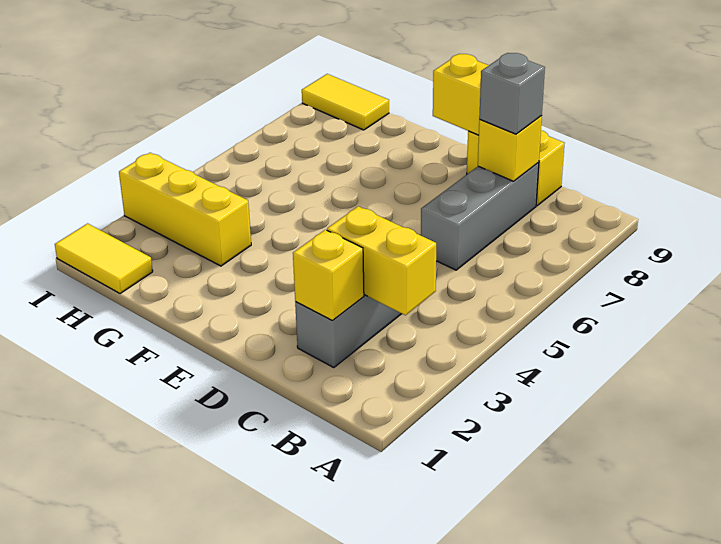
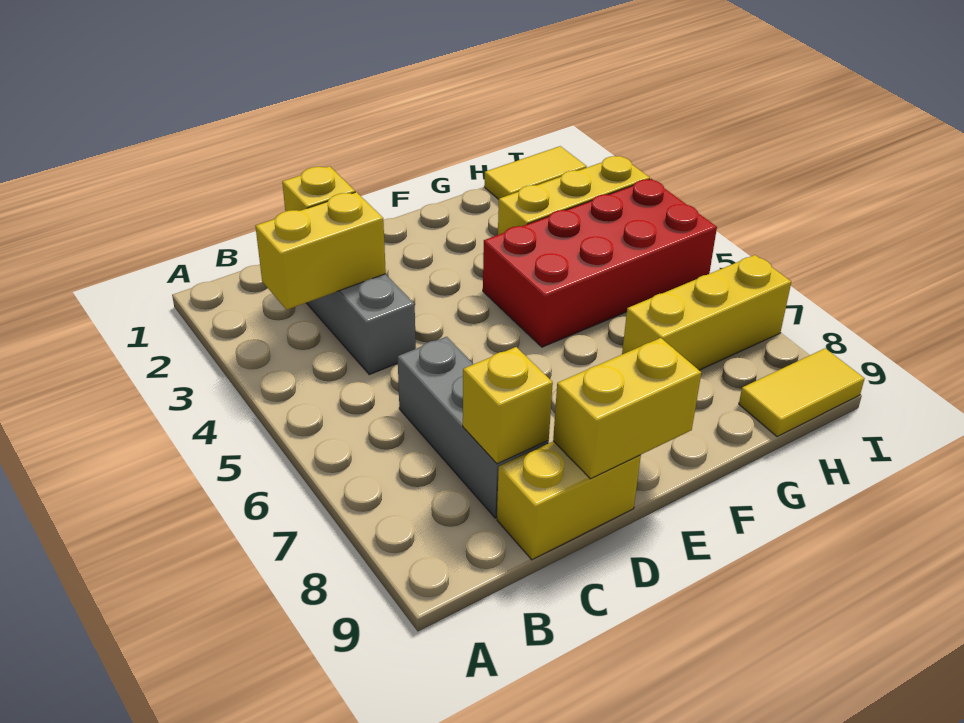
grey brick C8 level 3 -> none
none -> red brick F4:I5 level 1
none -> yellow brick G7:I7 level 1

